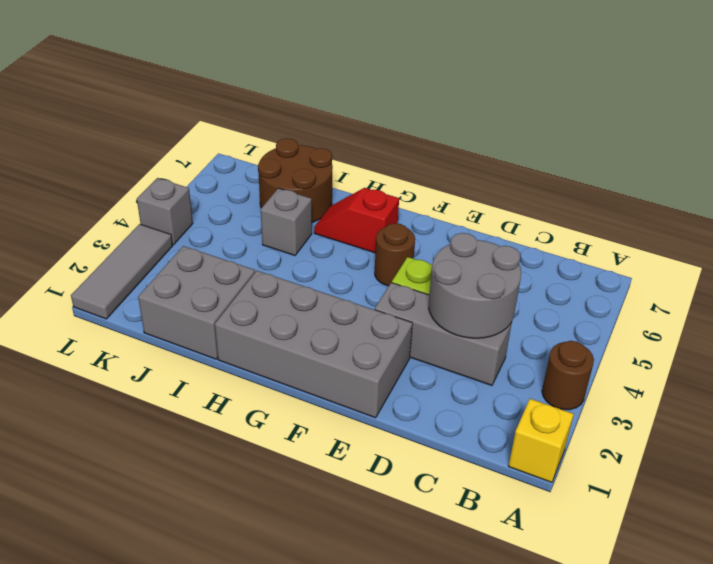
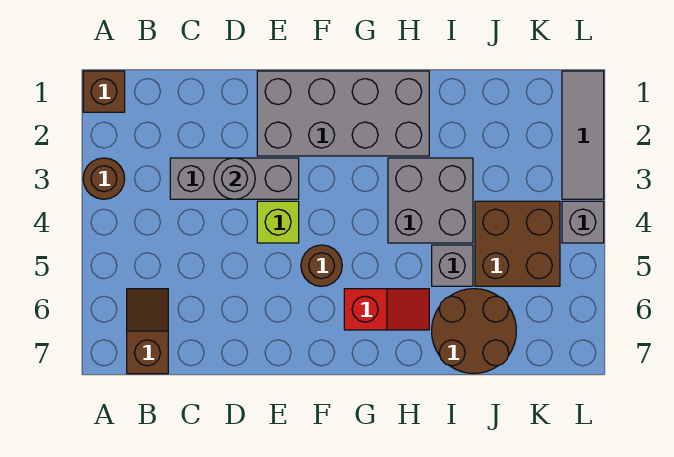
yellow brick A1 level 1 -> brown brick A1 level 1
none -> brown slope B6:B7 level 1 top 7
grey round brick C3:D4 level 2 -> grey round brick D3 level 2
grey brick I1:J2 level 1 -> grey brick H3:I4 level 1
none -> brown brick J4:K5 level 1

